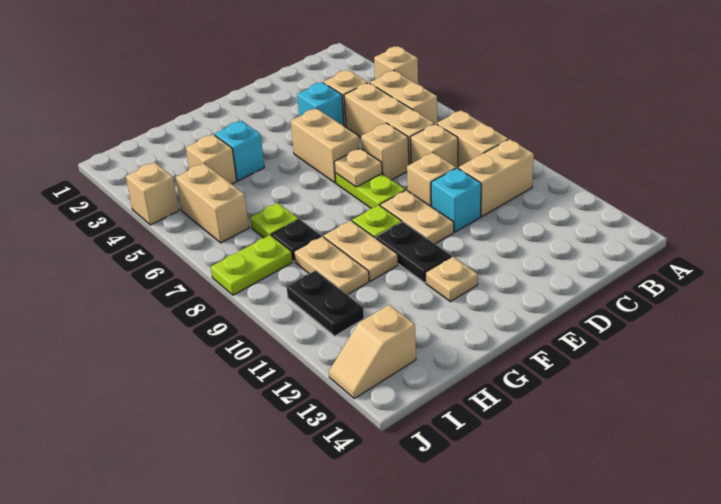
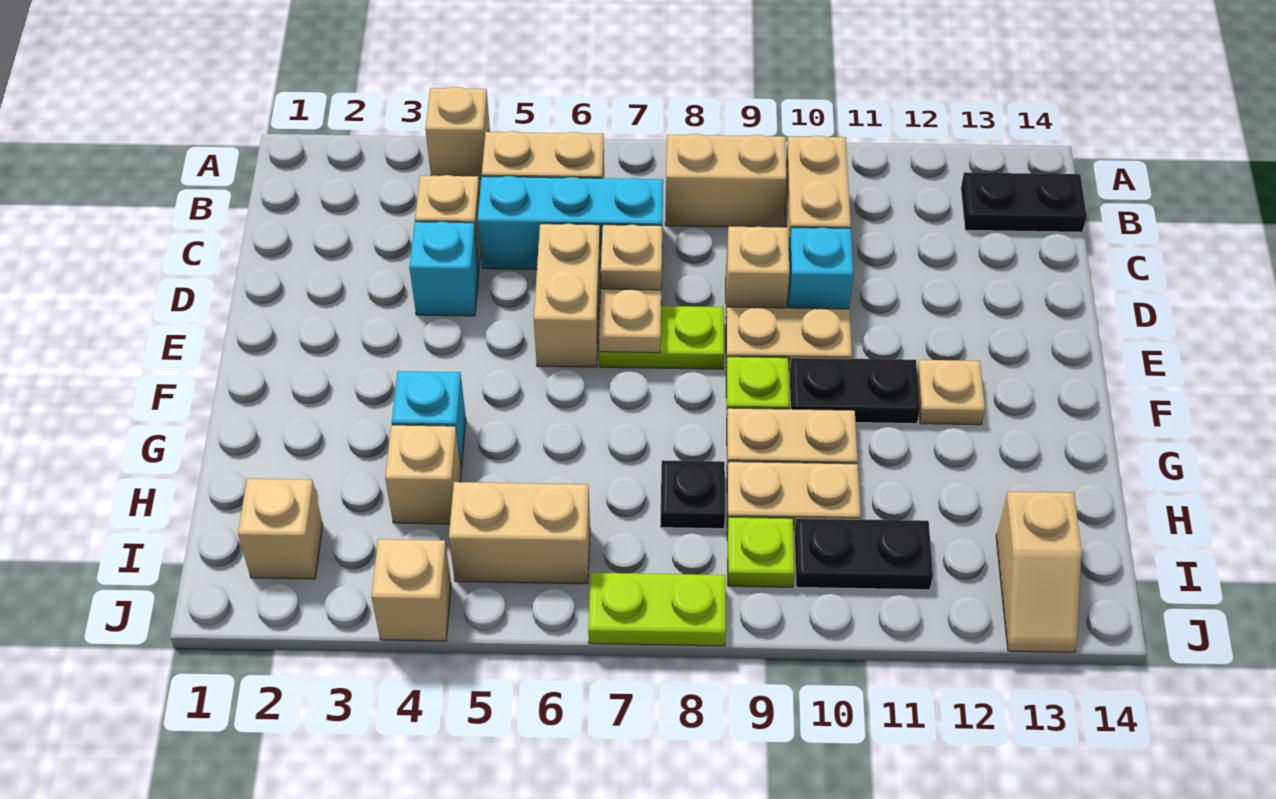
none -> black plate B13:B14 level 1
tan brick C5:C7 level 1 -> cyan brick C5:C7 level 1
tan brick C8 level 1 -> tan brick I2 level 1
tan brick E5:E6 level 1 -> tan brick D6:E6 level 1
lime plate H7 level 1 -> lime plate I9 level 1
lime plate I8:J8 level 1 -> lime plate J7:J8 level 1

